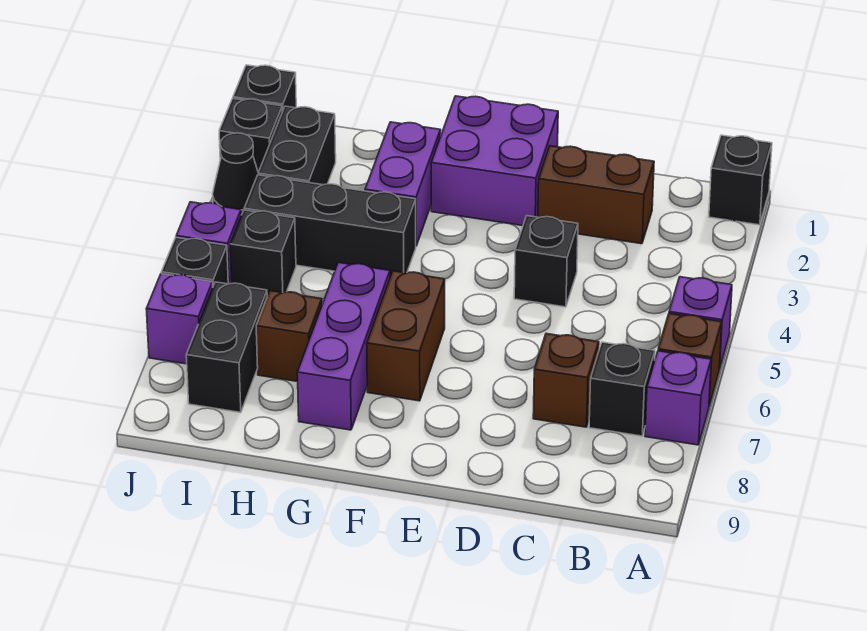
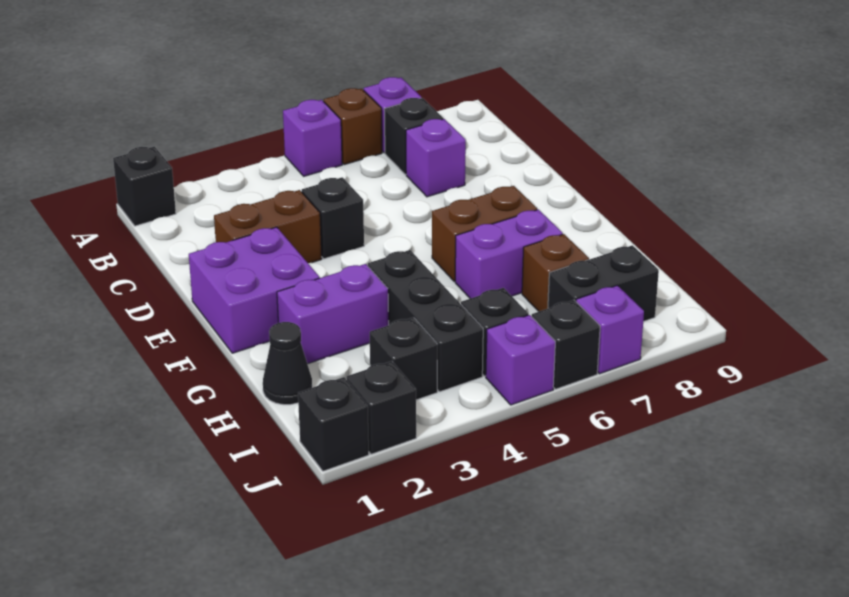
brown brick C2:D2 level 1 -> brown brick D2:D3 level 1
brown brick C7 level 1 -> purple brick C7 level 1
purple brick G6:G8 level 1 -> purple brick G6:G7 level 1
black brick I2:I3 level 1 -> black brick I3 level 1
black cone J3 level 1 -> black cone H1 level 1

